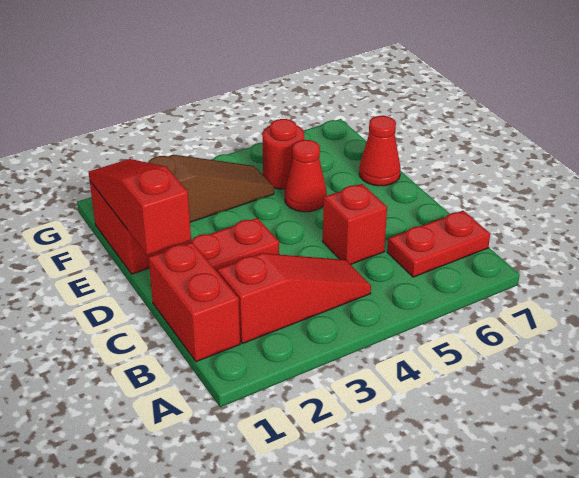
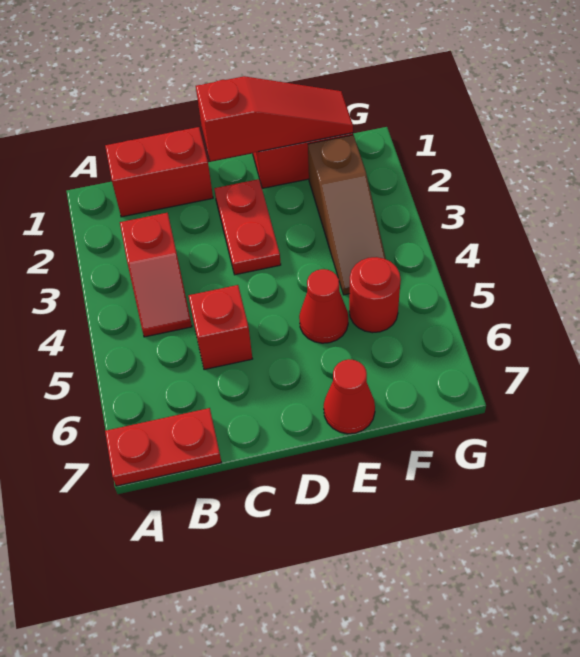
red slope B2:B4 level 1 top 2 -> red slope B3:B4 level 1 top 3
red plate B6:B7 level 1 -> red plate A7:B7 level 1

